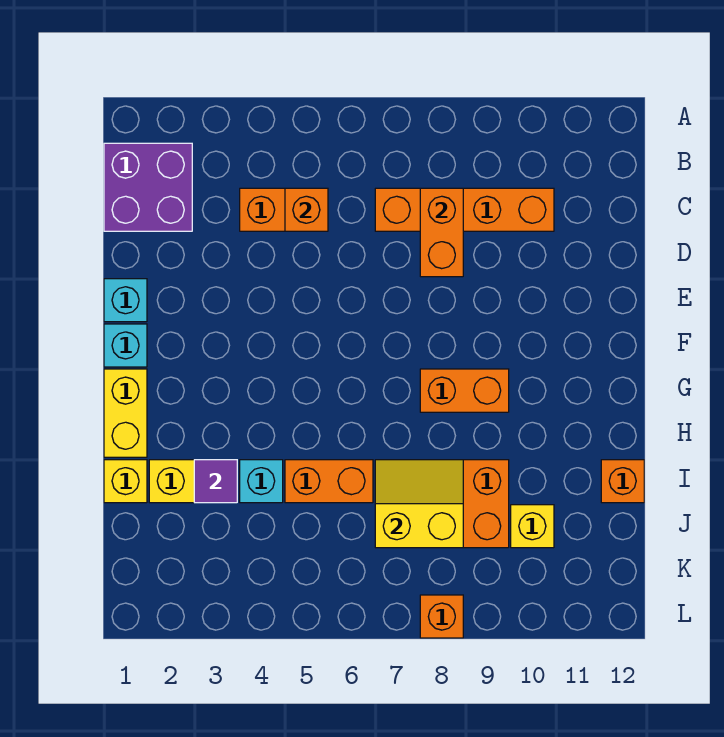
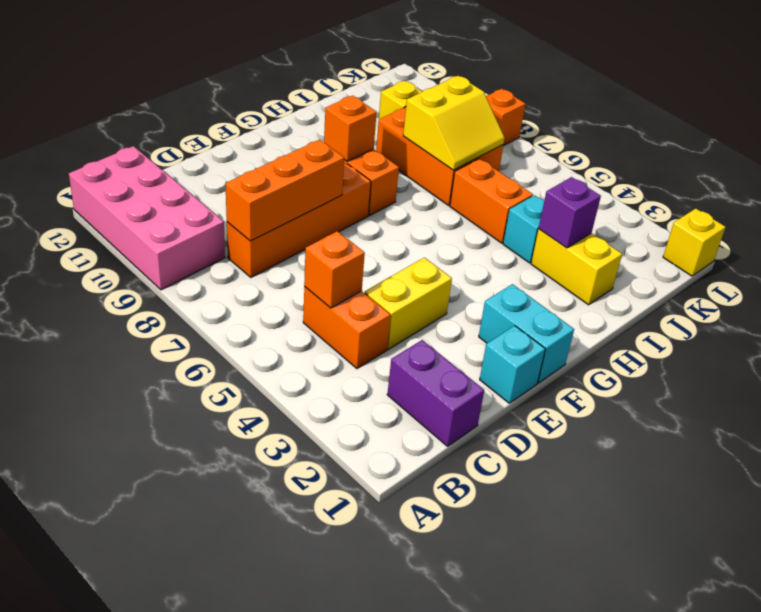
none -> pink brick A9:B12 level 1
purple brick B1:C2 level 1 -> purple brick C1:C2 level 1
orange brick C7:C10 level 1 -> orange brick C8:F8 level 1
orange brick C8:D8 level 2 -> orange brick C8:E8 level 2
cyan brick F1 level 1 -> cyan brick F1:F2 level 1
yellow brick G1:H1 level 1 -> yellow brick D4:E4 level 1
yellow brick I1 level 1 -> yellow brick L1 level 1
purple tile I3 level 2 -> purple brick I3 level 2
yellow slope I7:J8 level 2 top J -> yellow slope I7:J8 level 2 top 8
orange brick I12 level 1 -> orange brick G9 level 2

